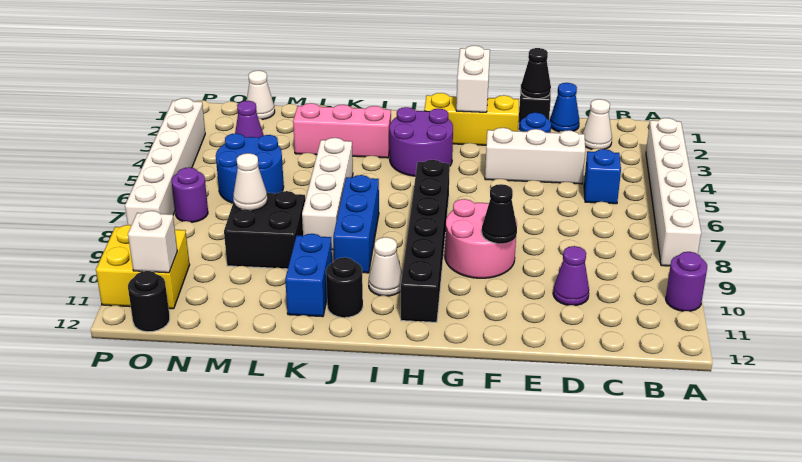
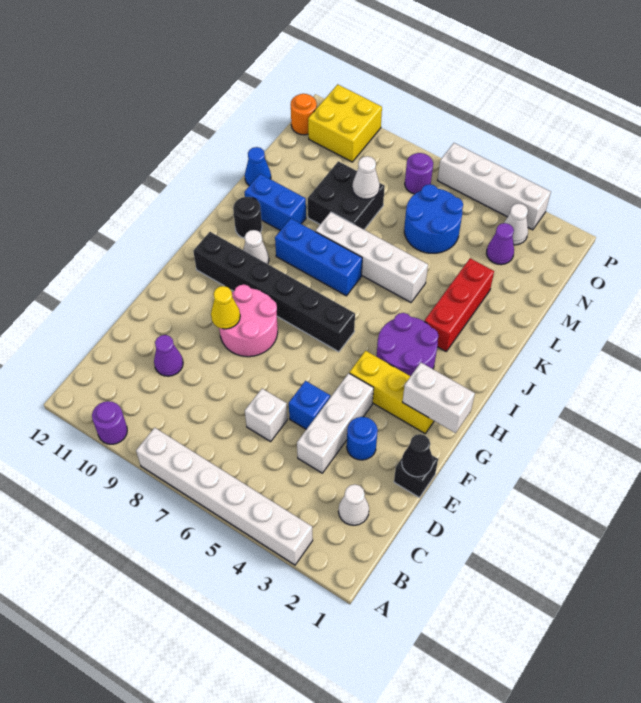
blue brick C5 level 1 -> blue brick E5 level 1
blue cone D1 level 1 -> blue cone L12 level 1
yellow brick F2:H2 level 1 -> yellow brick G2:G4 level 1
black cone F9 level 2 -> yellow cone F9 level 2
pink brick J3:L3 level 1 -> red brick J3:L3 level 1
white cone N1 level 1 -> white cone O3 level 1
white brick O11 level 2 -> white brick D6 level 1
black round brick O12 level 1 -> orange round brick O12 level 1
white brick P3:P8 level 1 -> white brick P3:P6 level 1

